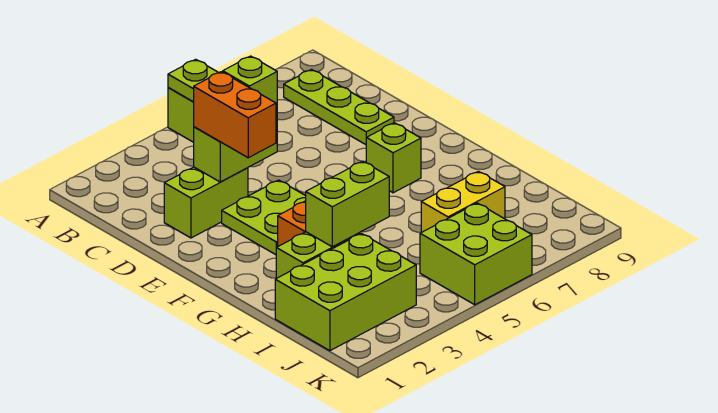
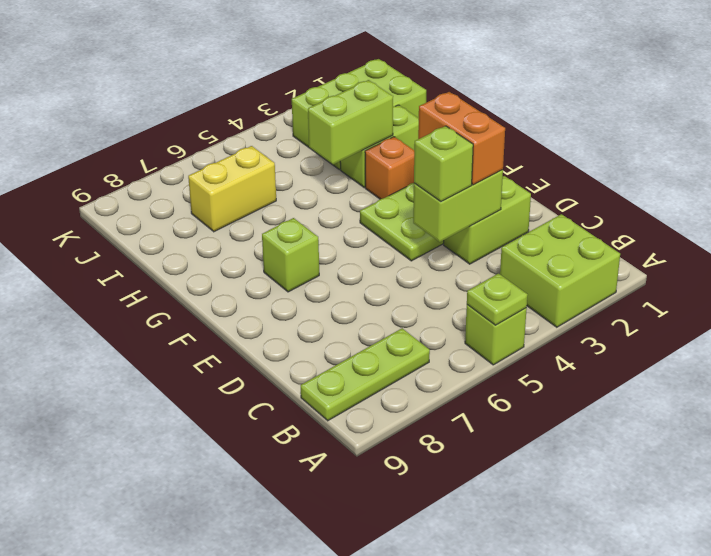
lime plate B8:D8 level 1 -> lime plate B7:B9 level 1
lime brick J5:K6 level 1 -> lime brick A2:B3 level 1

